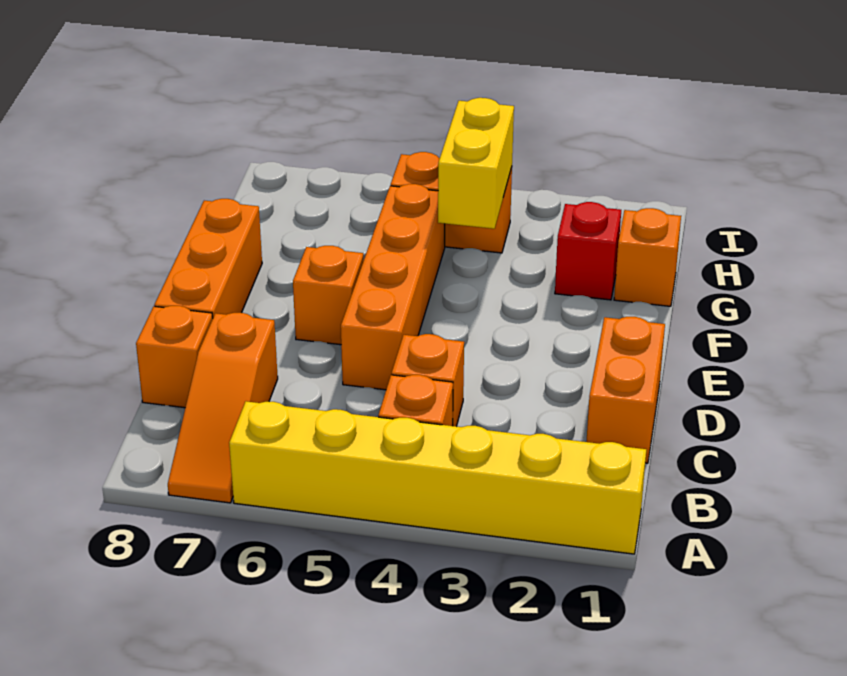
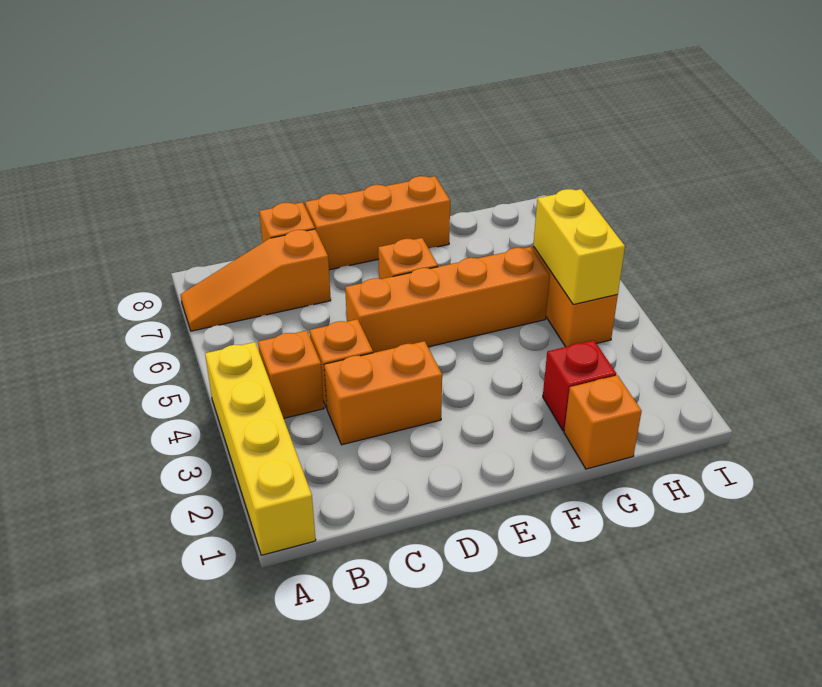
yellow brick A1:A6 level 1 -> yellow brick A1:A4 level 1
orange brick C1:D1 level 1 -> orange brick C3:D3 level 1
yellow brick G4:H4 level 2 -> yellow brick H4:H5 level 2

